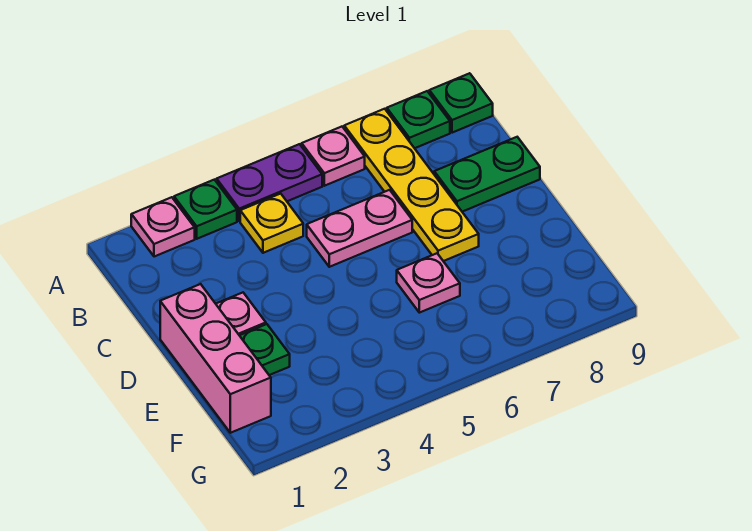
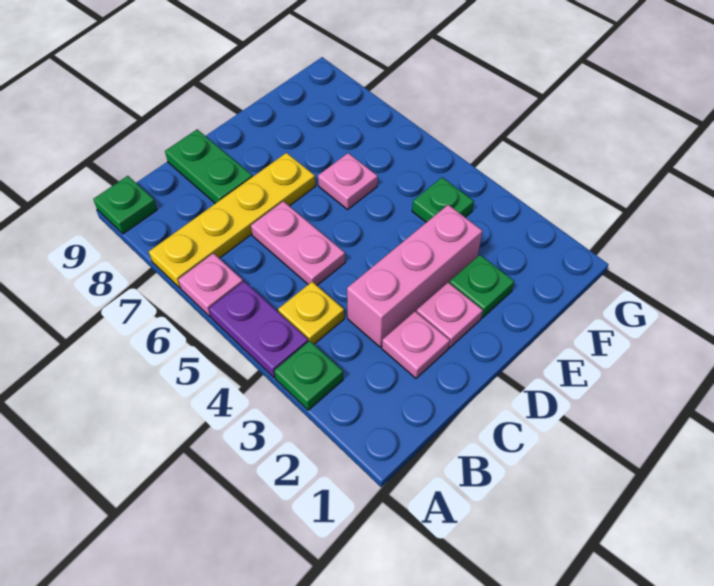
pink plate A2 level 1 -> pink plate C2 level 1
green plate A8 level 1 -> green plate F4 level 1
pink brick D1:F1 level 1 -> pink brick C3:E3 level 1

